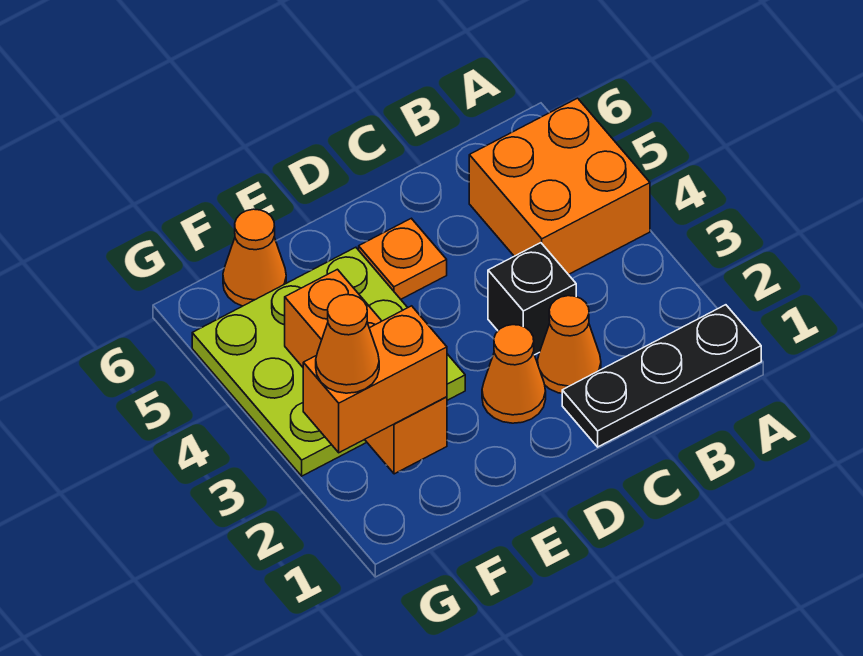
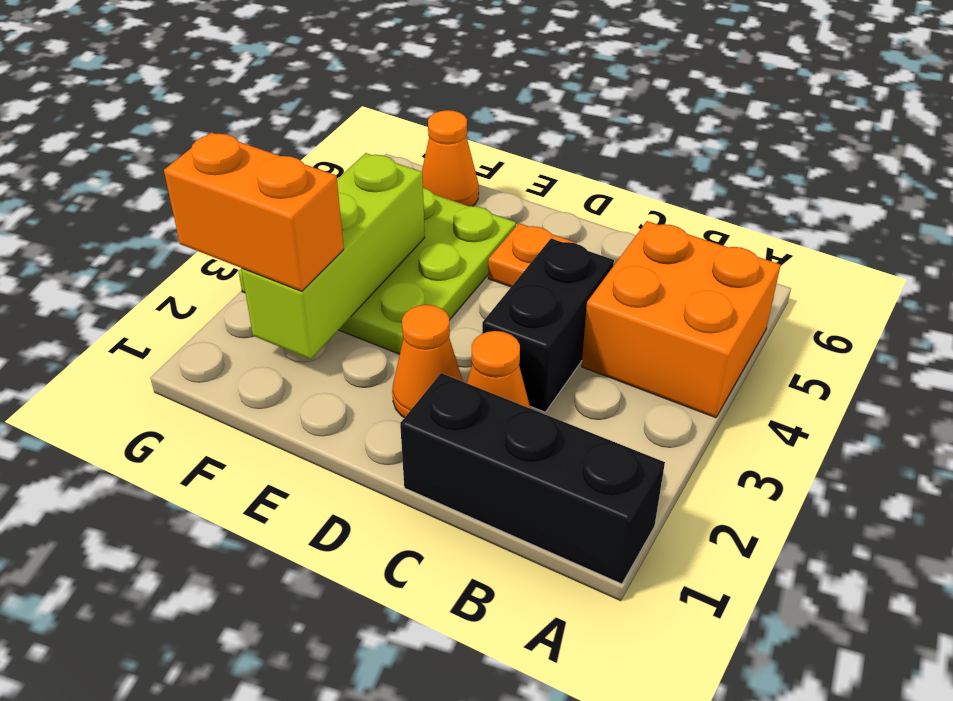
black plate A1:C1 level 1 -> black brick A1:C1 level 1
black brick C3 level 1 -> black brick C3:C4 level 1
orange brick F2:F4 level 2 -> lime brick F2:F4 level 2
orange cone G2 level 4 -> none

